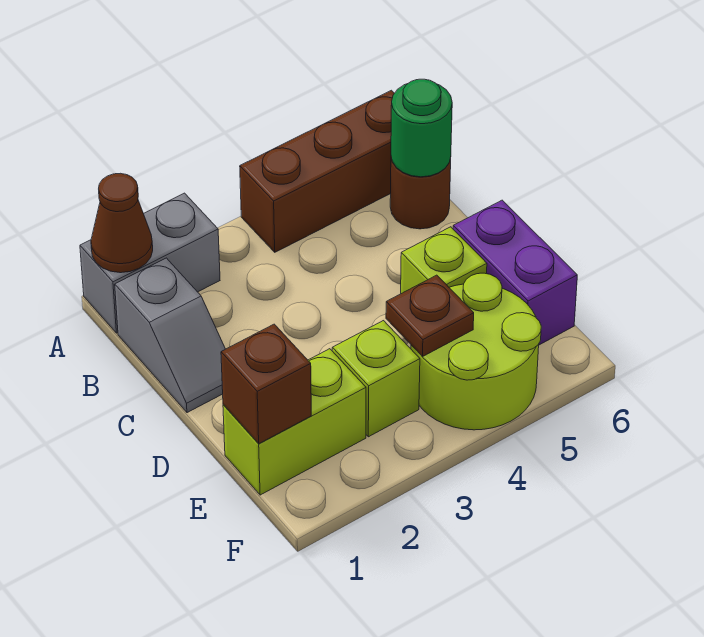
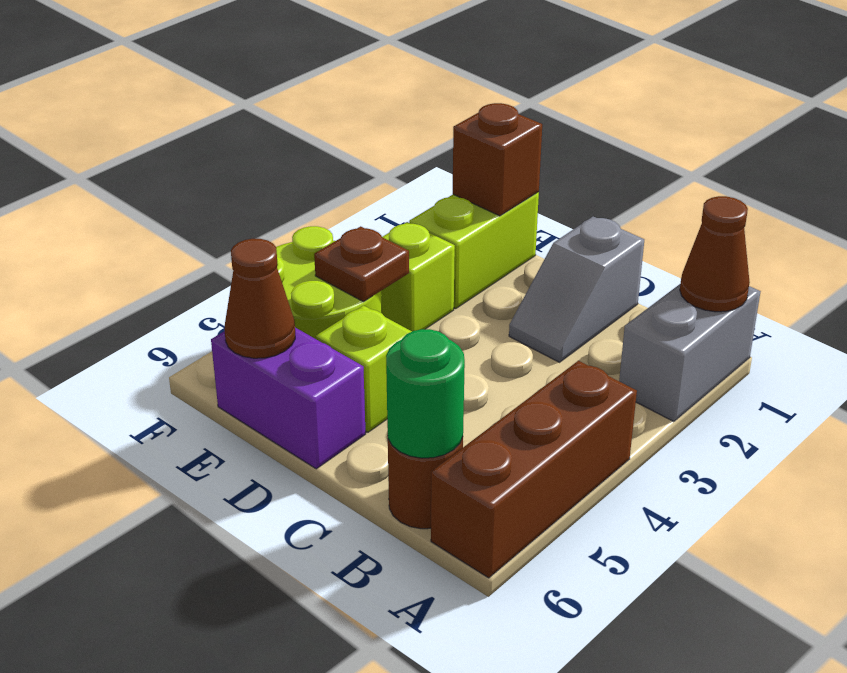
grey slope B1:C1 level 1 top B -> grey slope C1:C2 level 1 top 1
none -> brown cone E6 level 2

